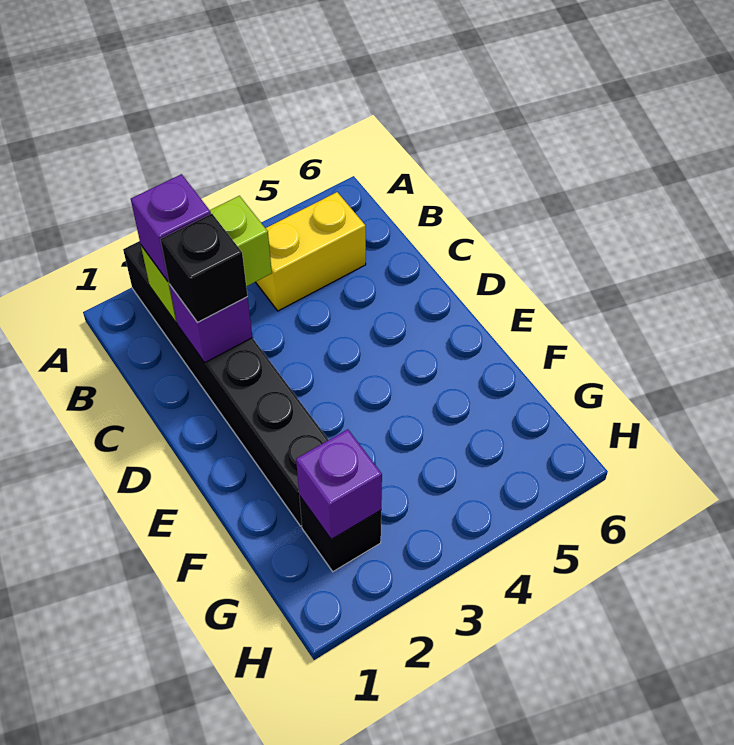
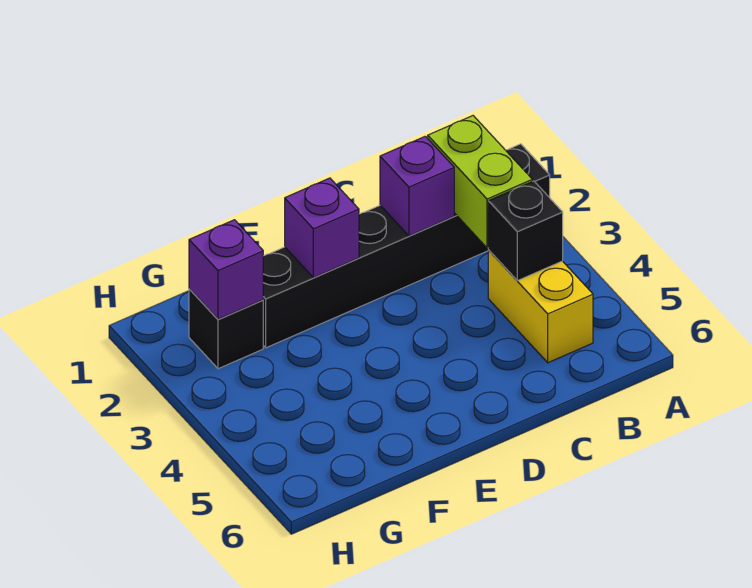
purple brick B2 level 3 -> purple brick E2 level 2
black brick C2 level 3 -> black brick B4 level 2

